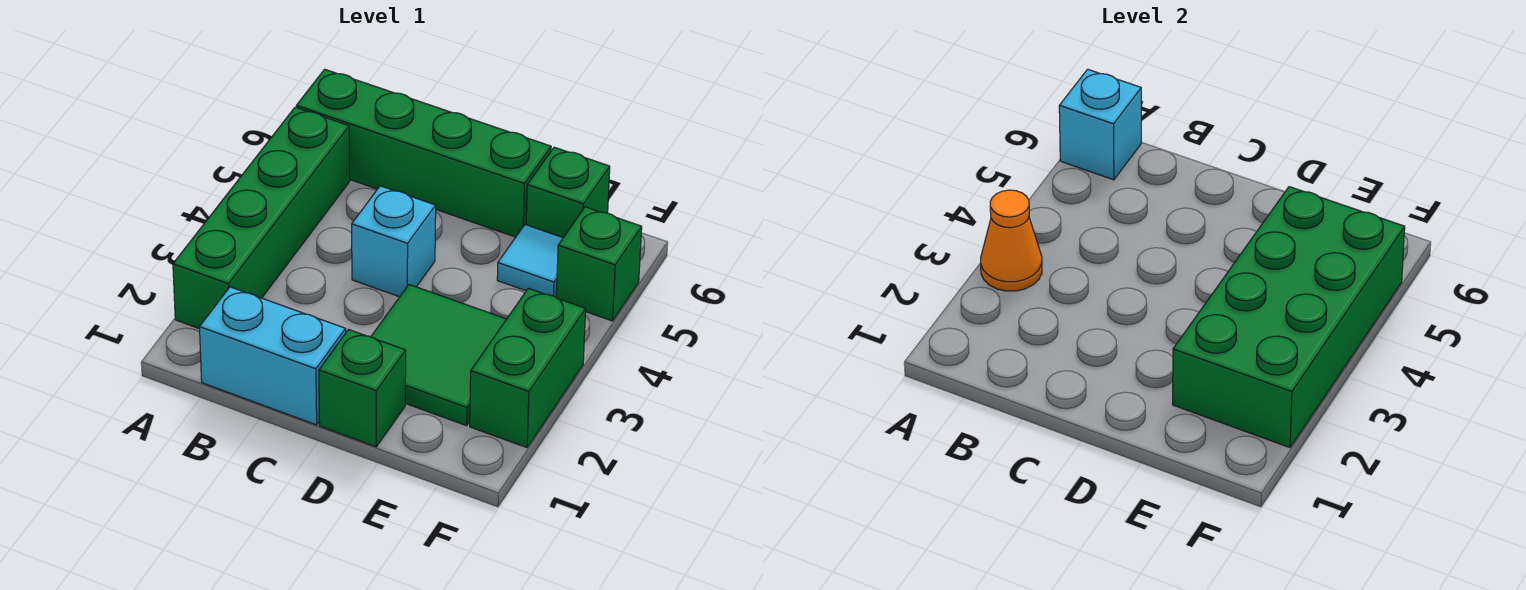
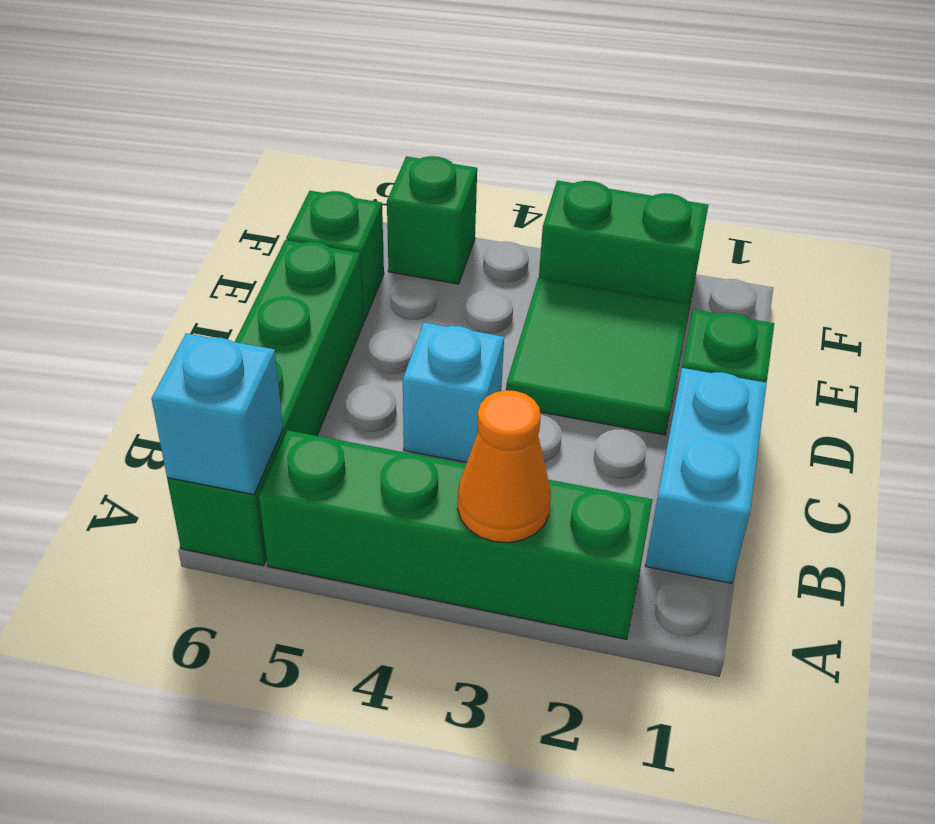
green brick E2:F5 level 2 -> none
cyan tile E5 level 1 -> none

